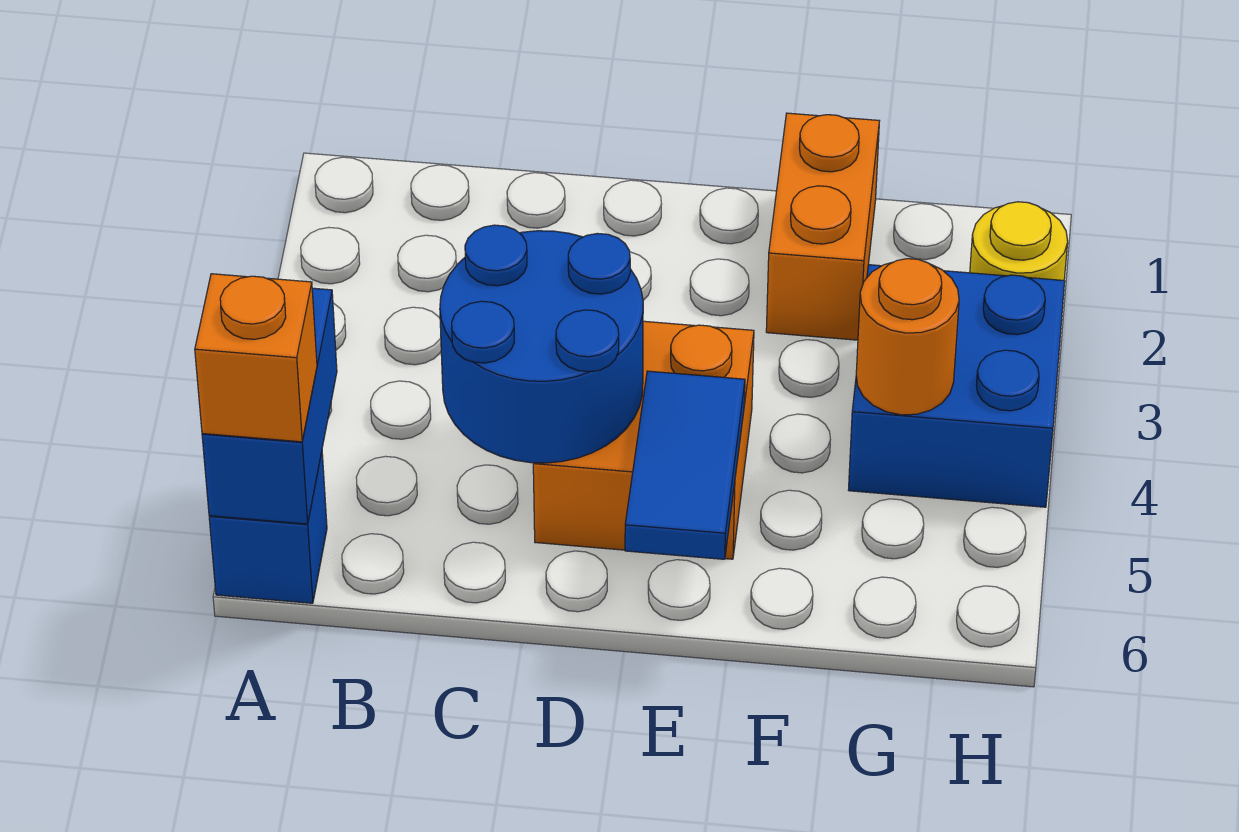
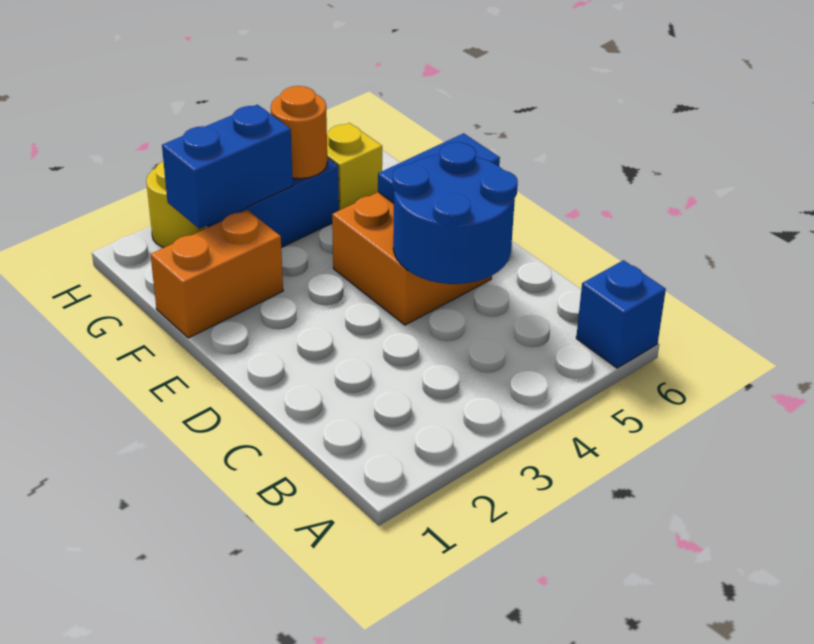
blue brick A5:A6 level 2 -> blue brick G2:G3 level 2
orange brick A6 level 3 -> none
none -> yellow brick G5 level 1

